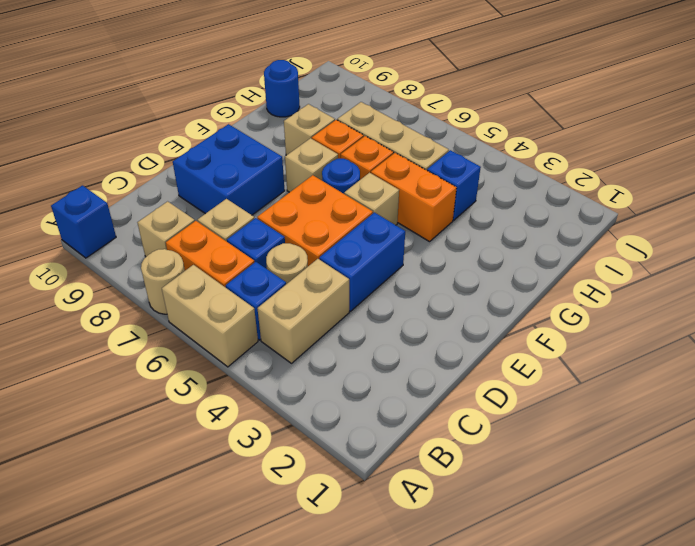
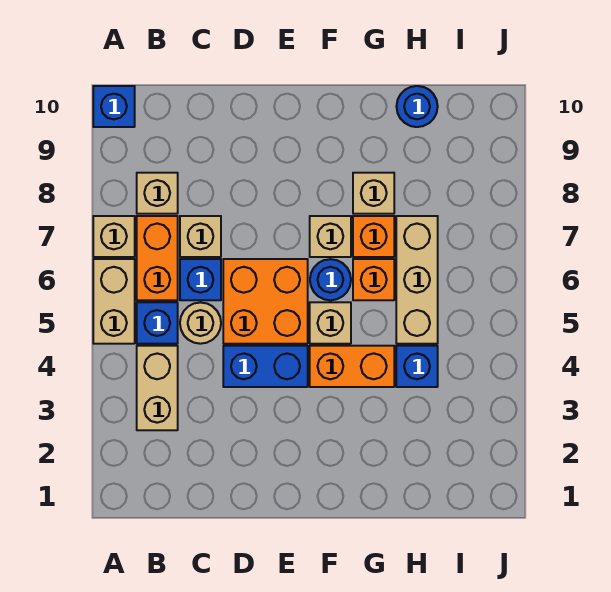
tan round brick A7 level 1 -> tan brick A7 level 1
tan brick B4:C4 level 1 -> tan brick B3:B4 level 1
blue brick D8:E9 level 1 -> none
orange brick G4:G5 level 1 -> orange brick F4:G4 level 1

